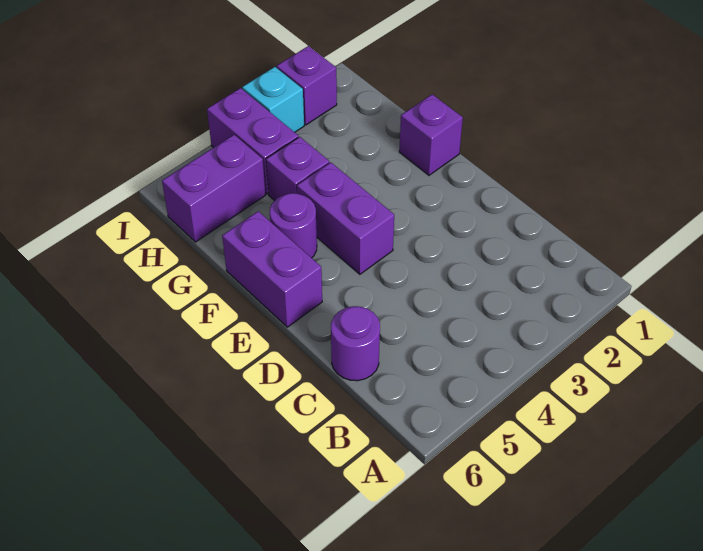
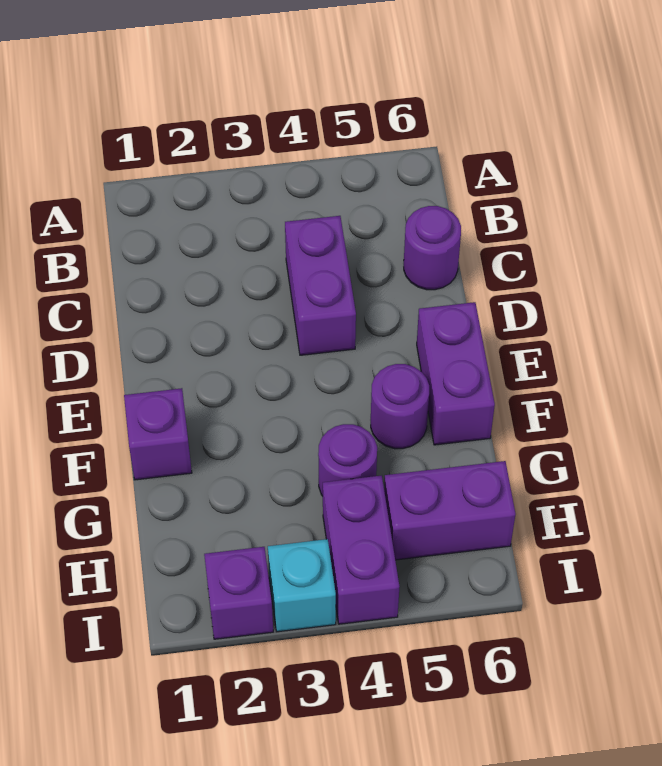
purple brick E4:F4 level 1 -> purple brick C4:D4 level 1
purple brick G4 level 1 -> purple round brick G4 level 1

